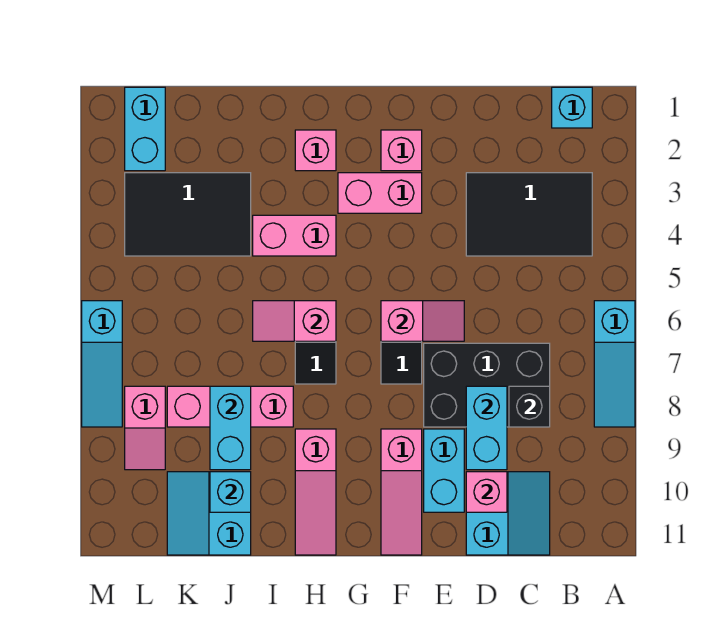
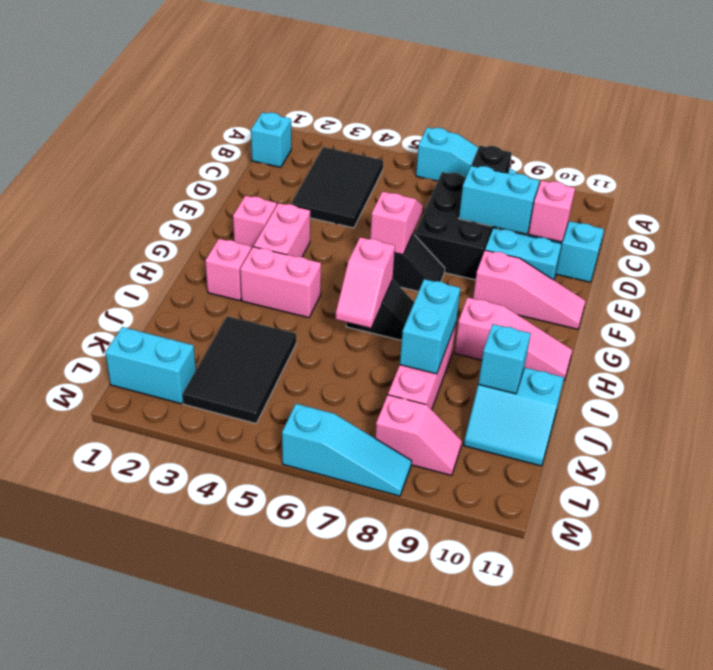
pink brick H4:I4 level 1 -> pink brick H3:H4 level 1
cyan brick J8:J9 level 2 -> cyan brick I8:J8 level 2

